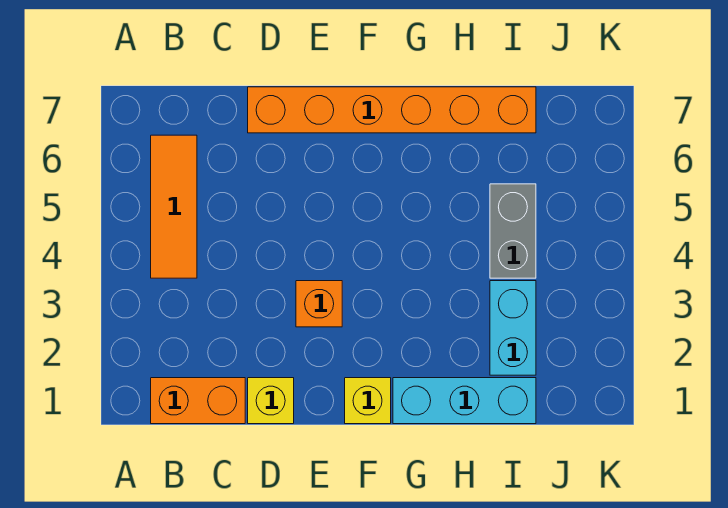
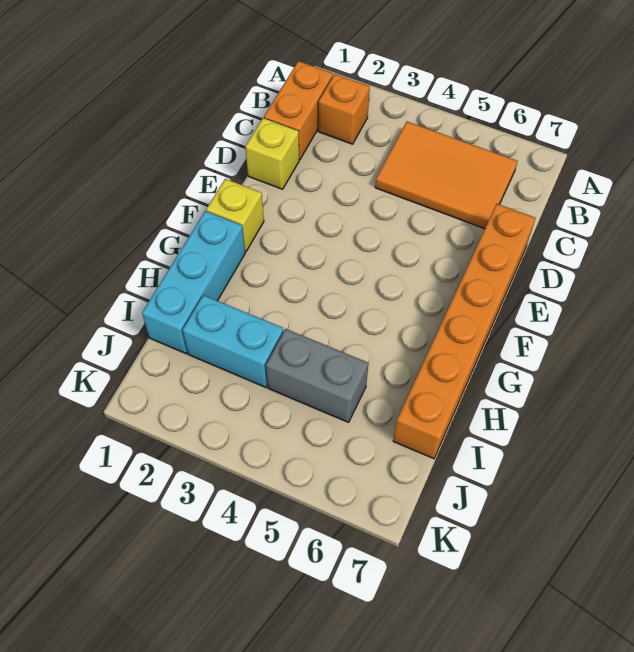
orange tile B4:B6 level 1 -> orange tile B4:C6 level 1
orange brick E3 level 1 -> orange brick B2 level 1

